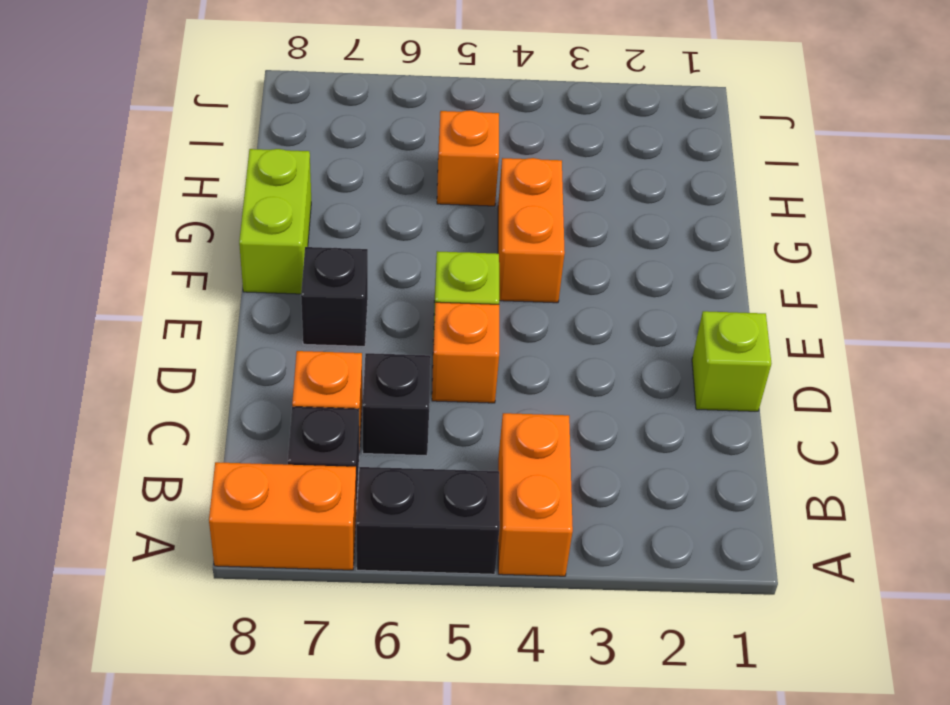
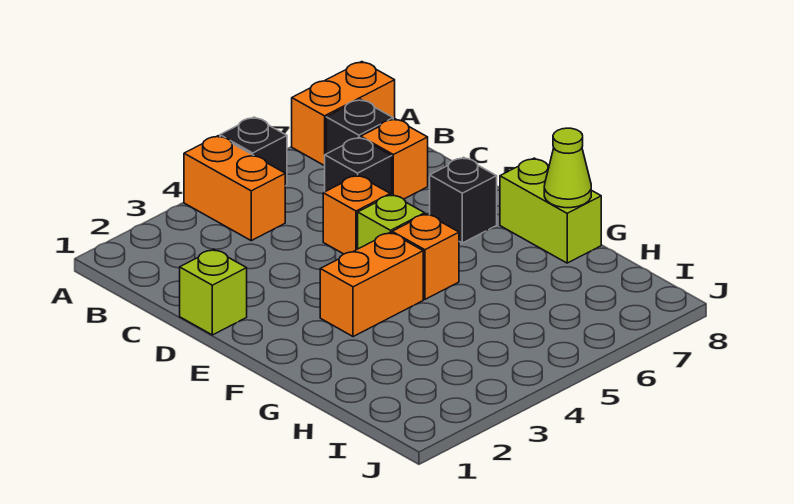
black brick A5:A6 level 1 -> black brick A5 level 1
orange brick F4:G4 level 1 -> orange brick F3:F4 level 1
none -> lime cone G8 level 2
orange brick H5 level 1 -> orange brick F5 level 1

